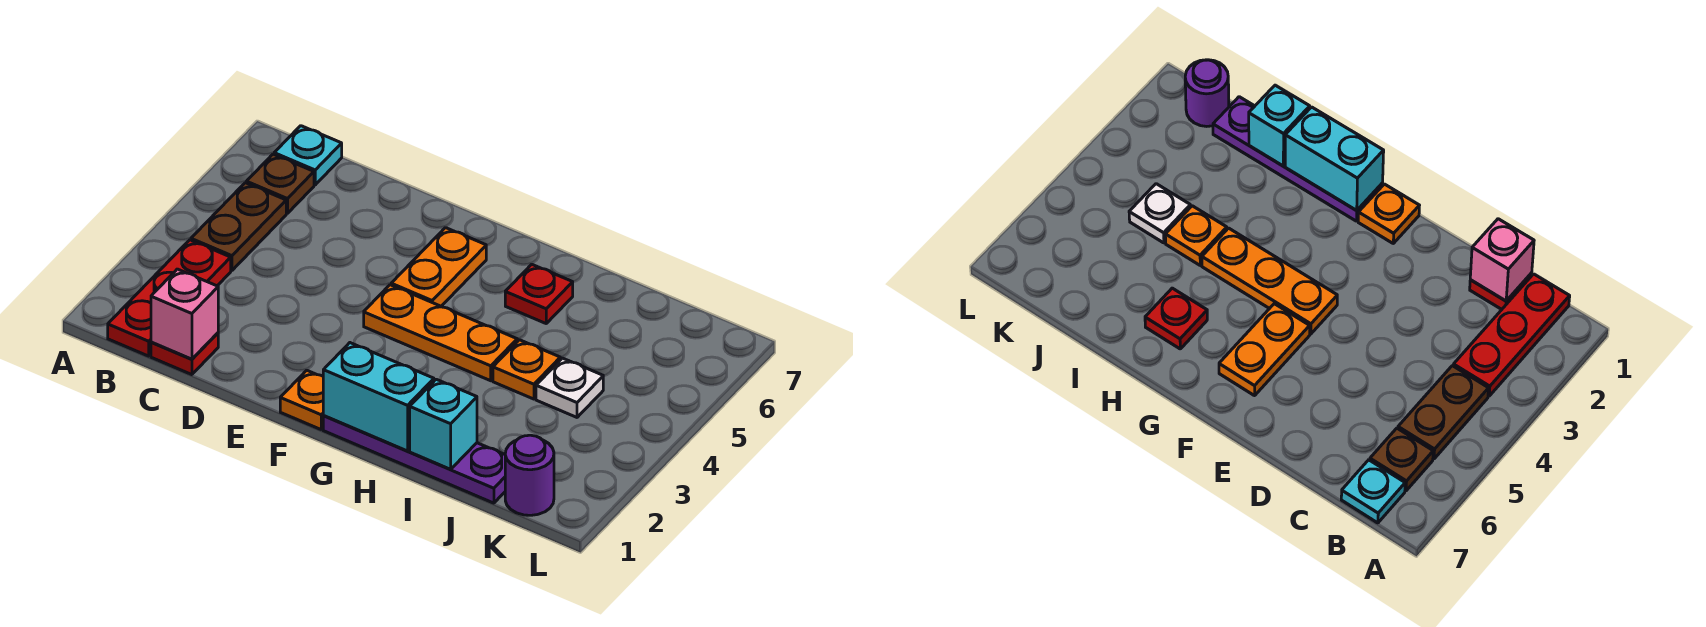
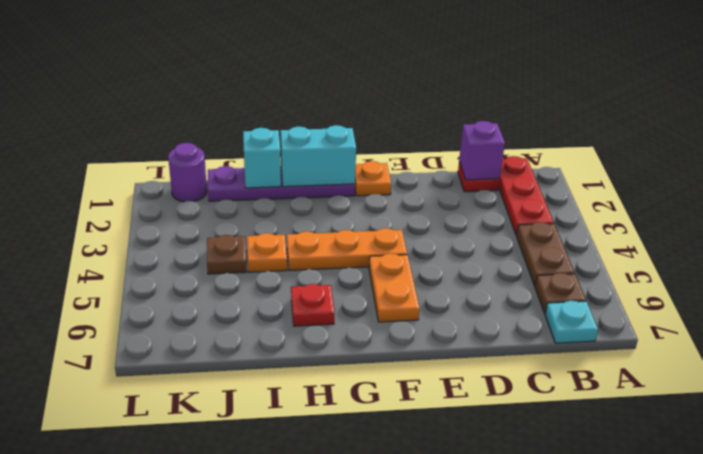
pink brick C1 level 2 -> purple brick C1 level 2
white plate J4 level 1 -> brown plate J4 level 1

